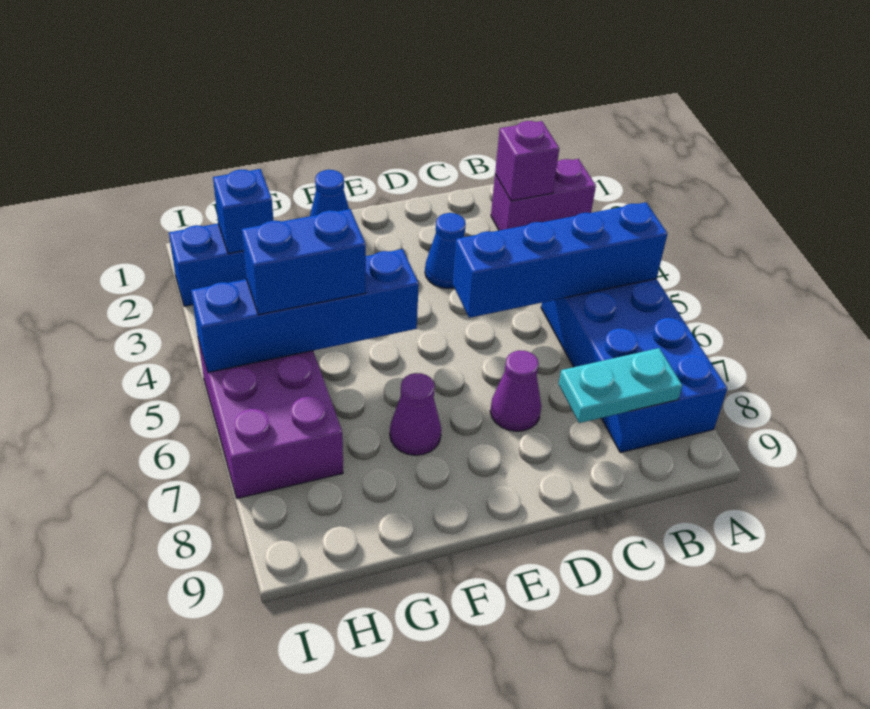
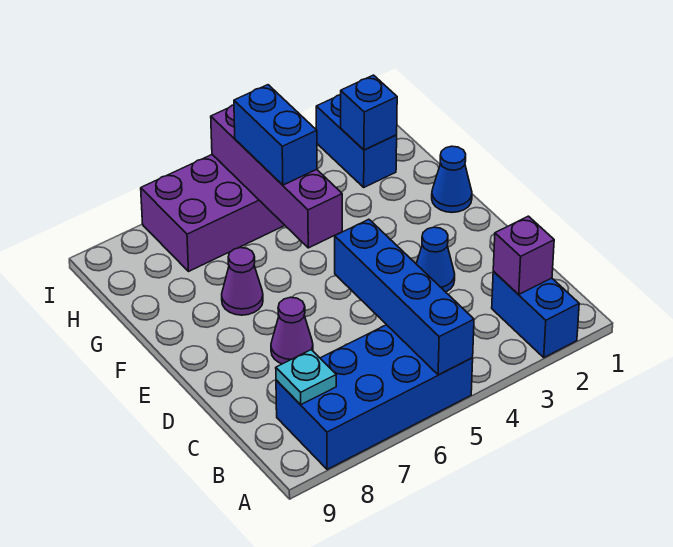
purple brick A2:B2 level 1 -> blue brick A2:B2 level 1
cyan plate B8:C8 level 2 -> cyan plate B8 level 2
blue brick F5:I5 level 2 -> purple brick F5:I5 level 2

